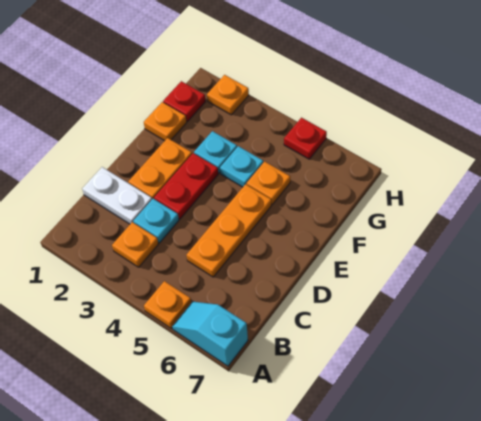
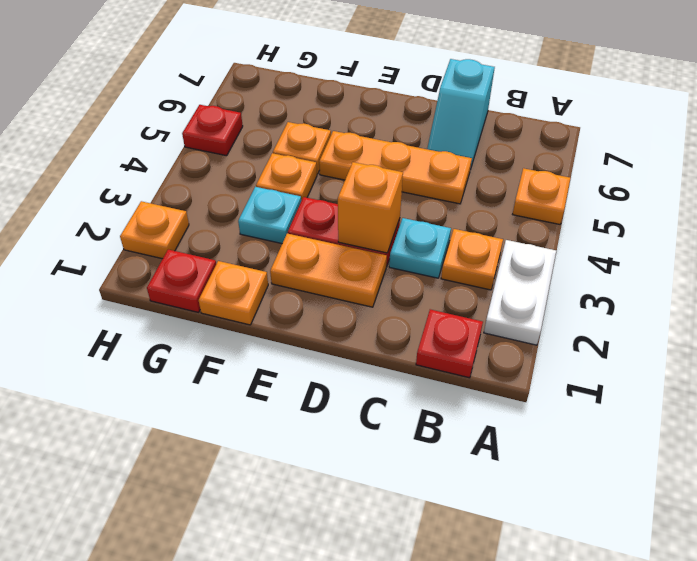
cyan slope A6:A7 level 1 top 7 -> cyan slope C6:C7 level 1 top 7
none -> red plate B1 level 1
white plate C1:C2 level 1 -> white plate A2:A3 level 1
none -> orange brick D3 level 2
cyan plate F4 level 1 -> orange plate F4 level 1

